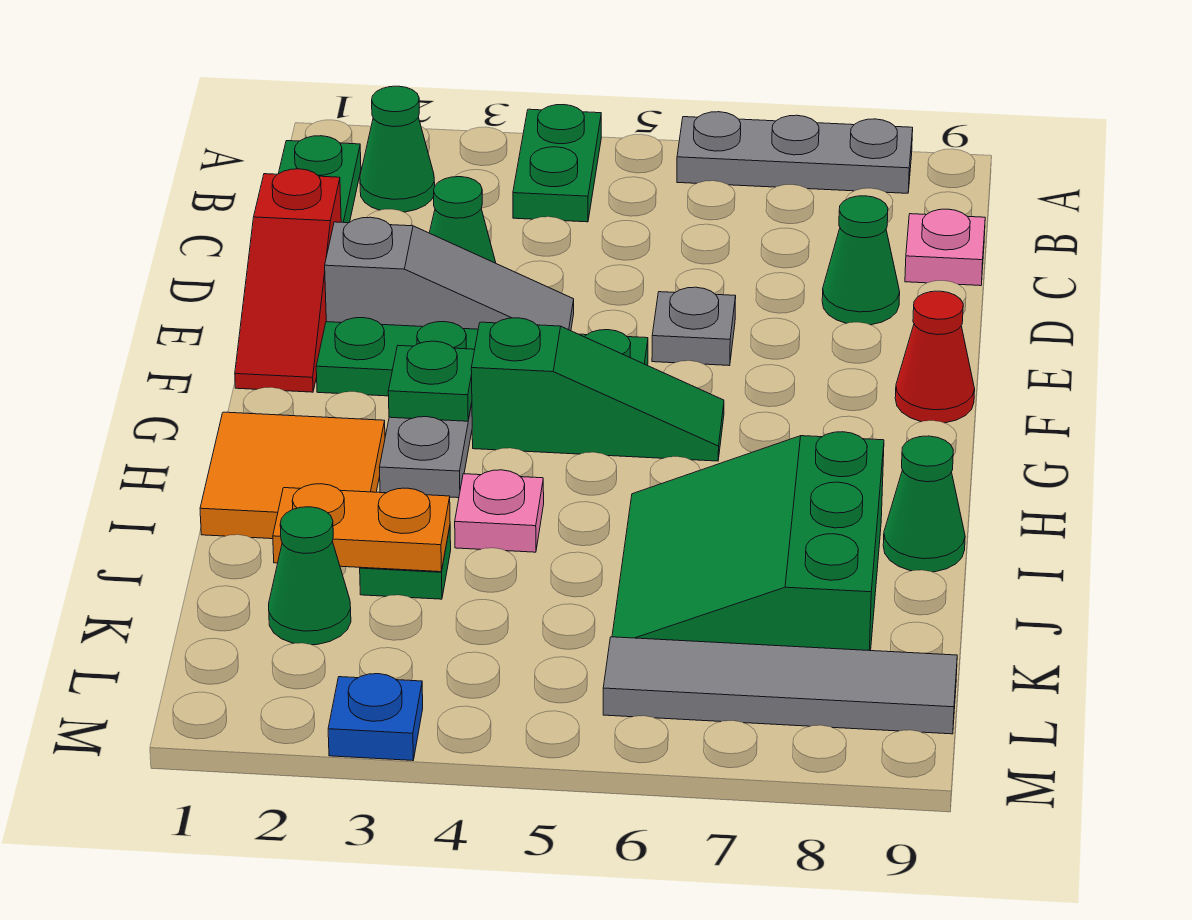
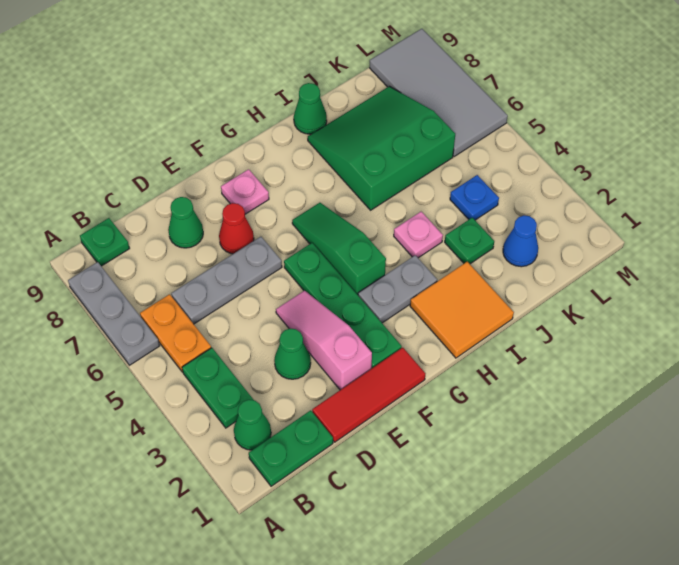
green plate A4:B4 level 1 -> green plate B3:B4 level 1
pink plate C9 level 1 -> pink plate F8 level 1
red slope D1:F1 level 1 top D -> red tile D1:F1 level 1
grey slope E2:E4 level 1 top 2 -> pink slope E2:E4 level 1 top 2
grey plate E6 level 1 -> grey plate C6:E6 level 1
red cone F9 level 1 -> red cone E7 level 1
green plate G3 level 2 -> green plate B9 level 1
green slope I6:K8 level 1 top 8 -> green slope I6:K8 level 1 top 6
orange plate J2:J3 level 2 -> orange plate B5:B6 level 1
green cone K2 level 1 -> blue cone K2 level 1
grey tile L6:L9 level 1 -> grey tile L6:M9 level 1
blue plate M3 level 1 -> blue plate K4 level 1

